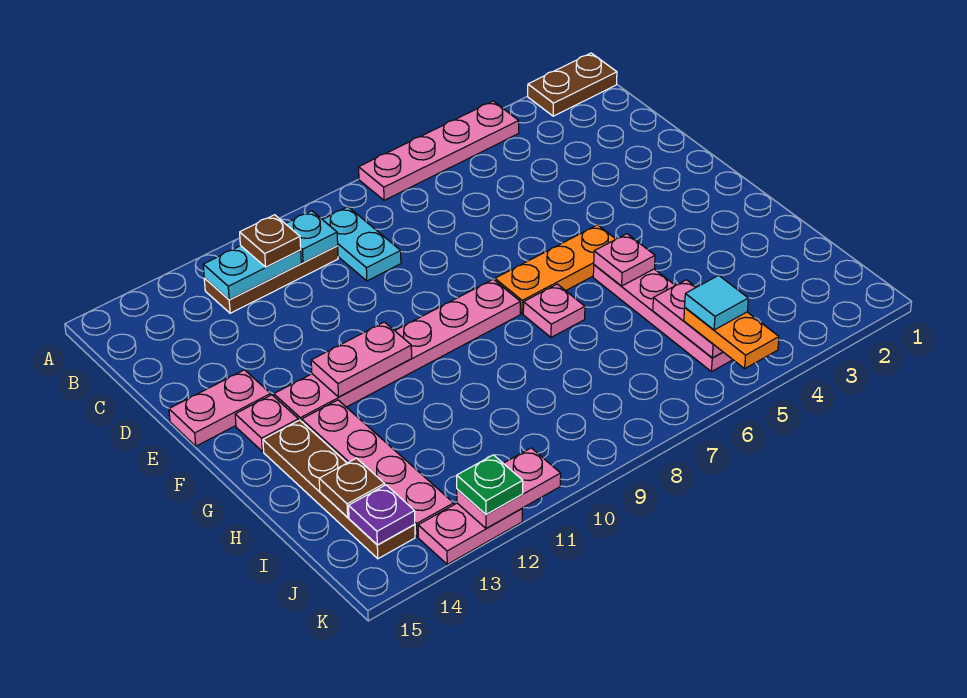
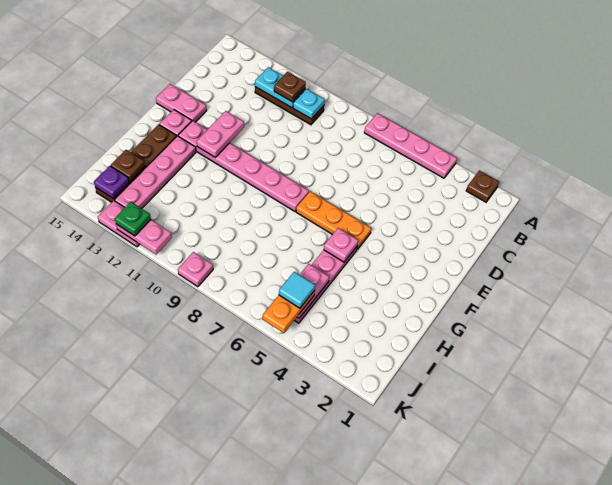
brown plate A1:A2 level 1 -> brown plate A2 level 1
cyan plate B9:C9 level 1 -> none
pink plate F11:F12 level 2 -> pink plate E12:F12 level 2
pink plate G7 level 1 -> pink plate K9 level 1

